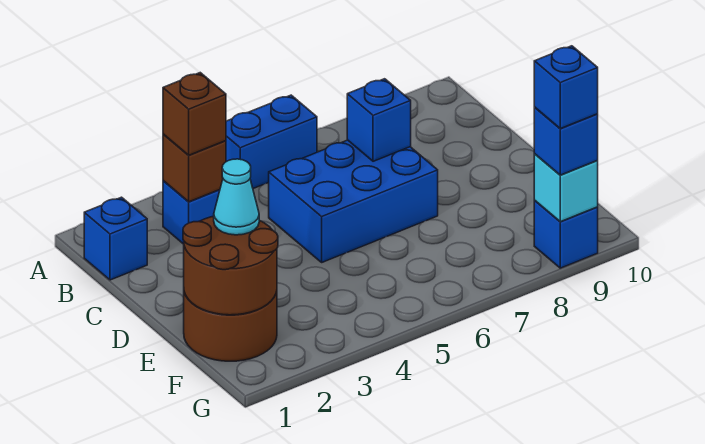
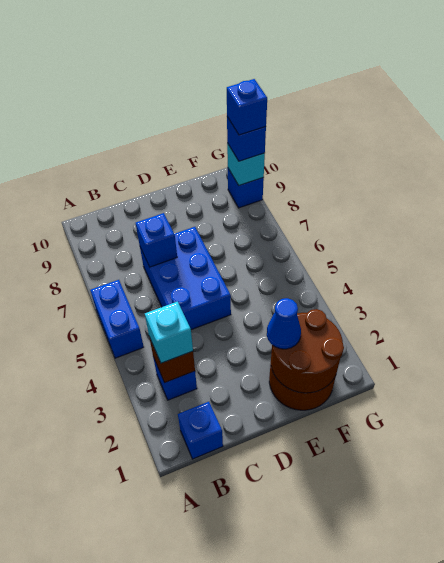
brown brick B3 level 3 -> cyan brick B3 level 3
cyan cone E2 level 3 -> blue cone E2 level 3

